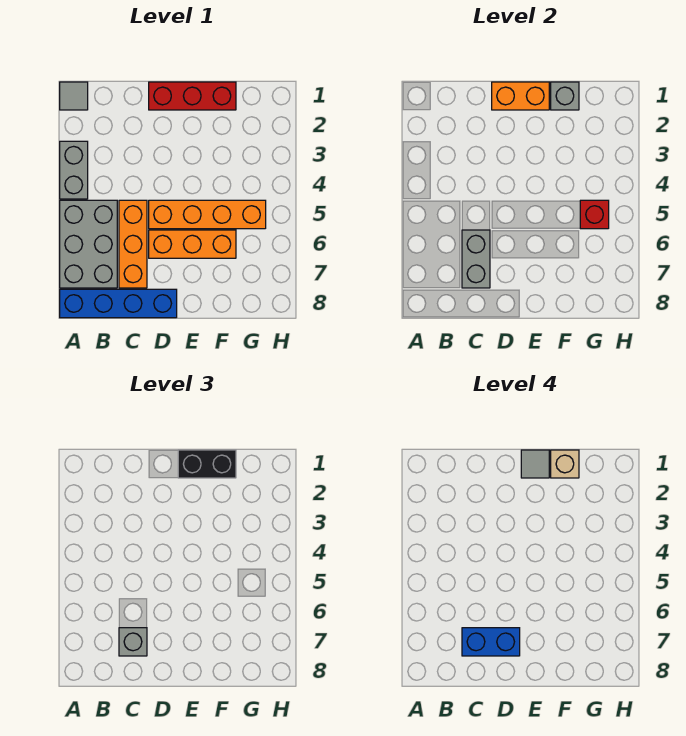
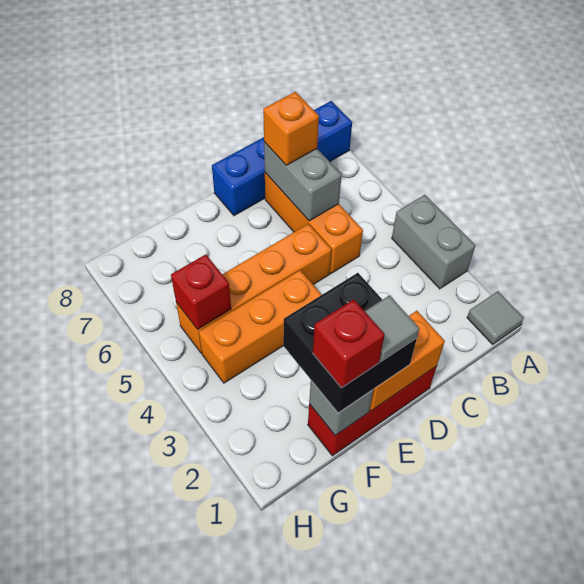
grey brick A5:B7 level 1 -> none
grey brick C7 level 3 -> orange brick C7 level 3
blue brick C7:D7 level 4 -> none
orange brick D6:F6 level 1 -> orange brick E4:G4 level 1
black brick E1:F1 level 3 -> black brick E1:F2 level 3
tan brick F1 level 4 -> red brick F1 level 4

